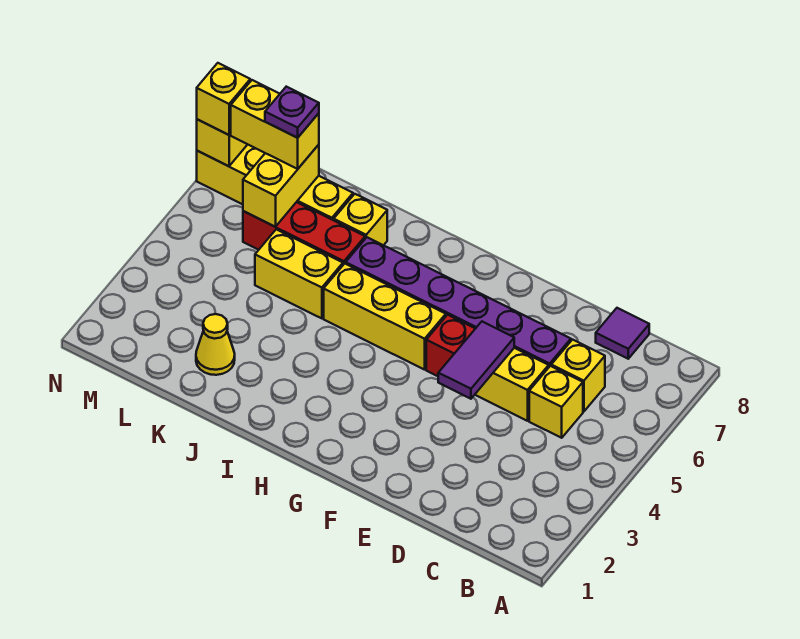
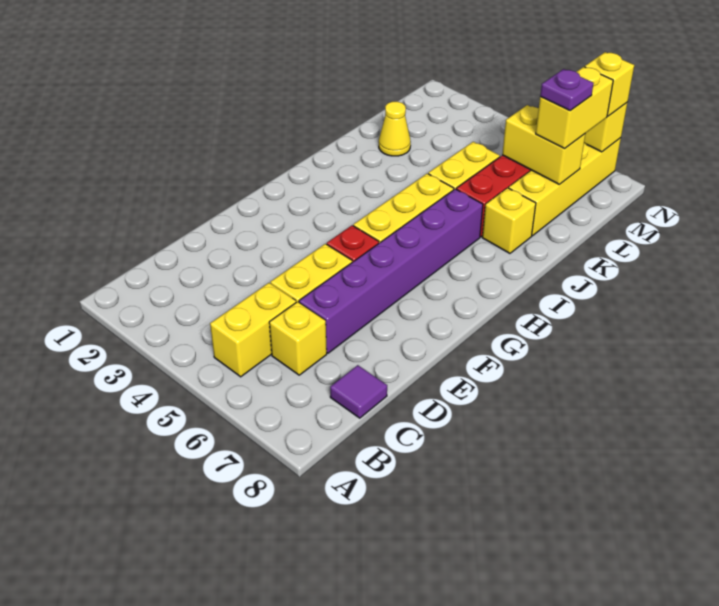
yellow brick C5 level 1 -> yellow brick B5:C5 level 1
purple tile E4:E5 level 2 -> none

